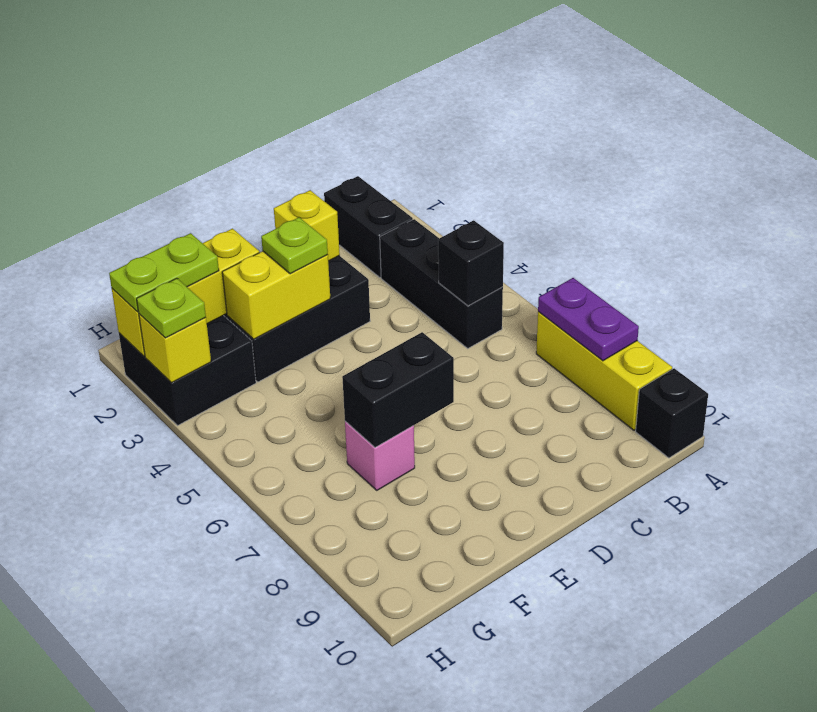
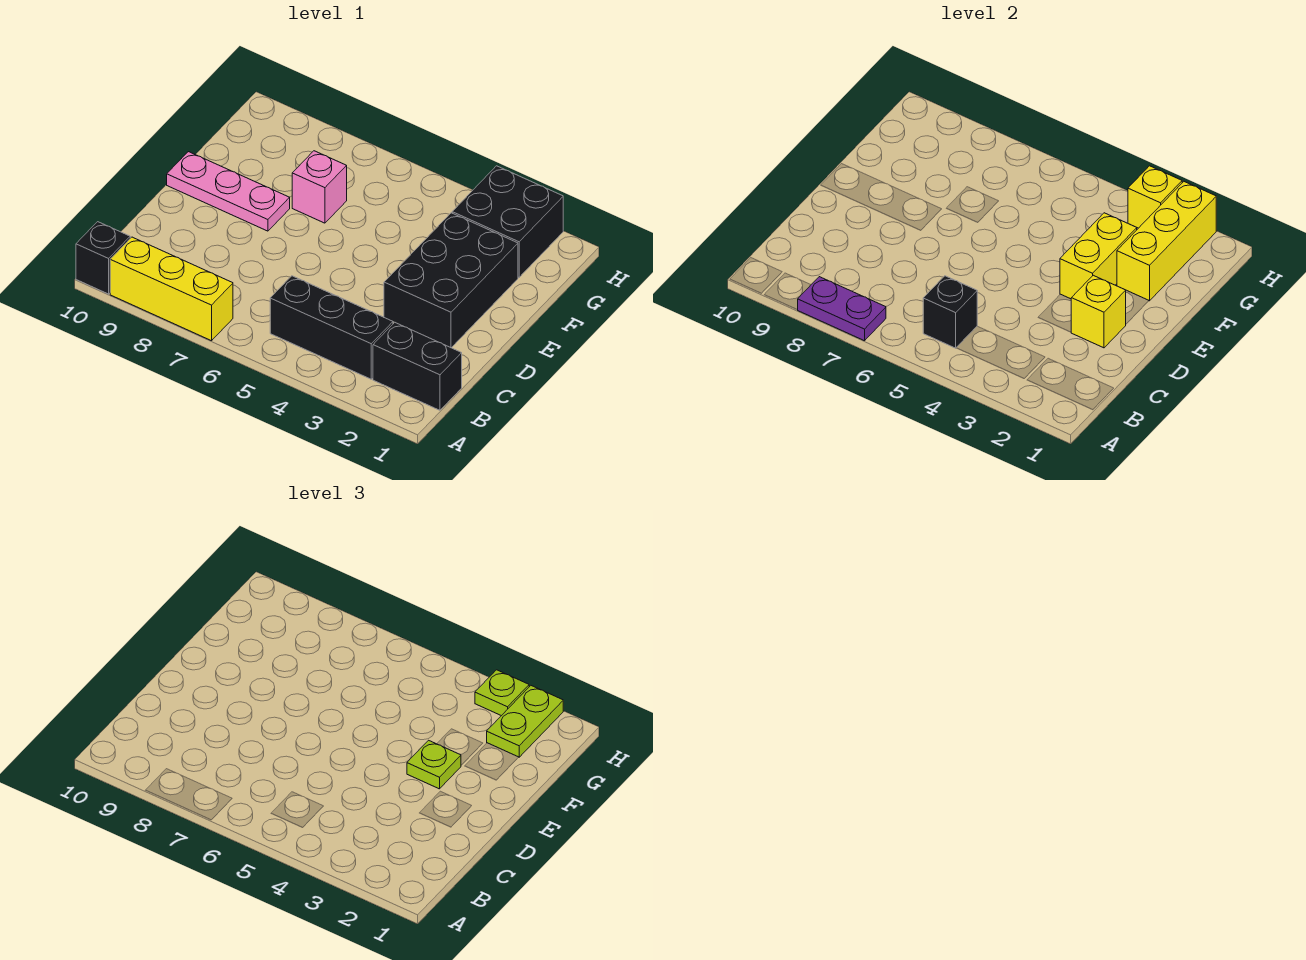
black brick E7:F7 level 2 -> none
none -> pink plate E8:E10 level 1

